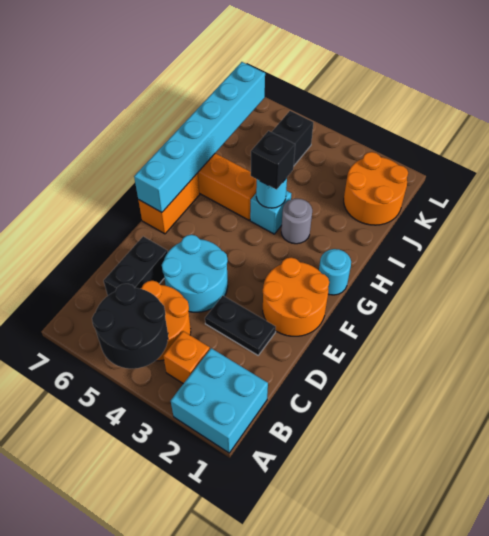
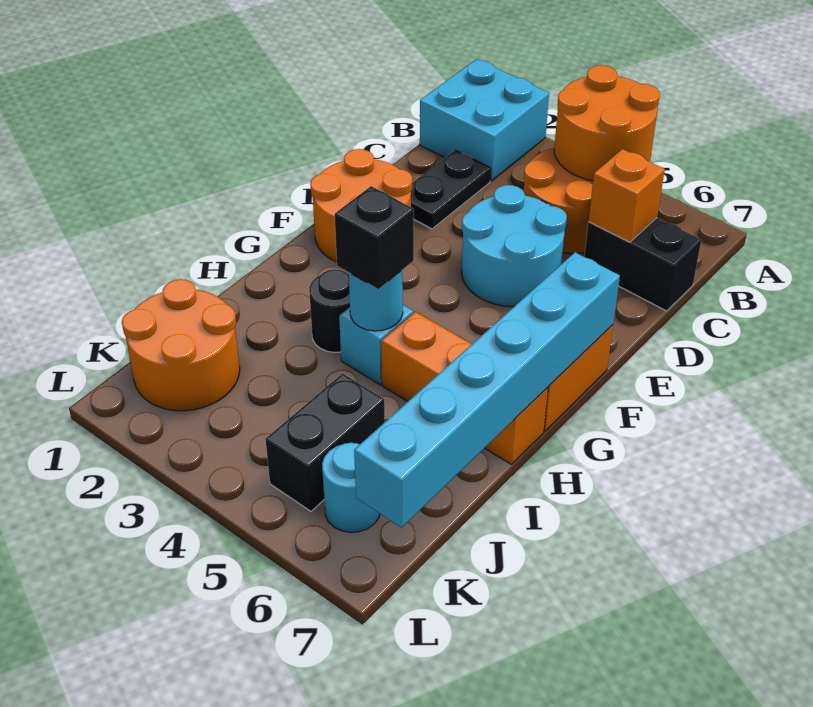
black round brick A4:B5 level 2 -> orange round brick A4:B5 level 2
orange brick B3 level 1 -> orange brick C6 level 2
black brick C6:D6 level 1 -> black brick C6:C7 level 1
black plate D2:D3 level 1 -> black plate C2:D2 level 1
cyan round brick G1 level 1 -> cyan round brick K6 level 1
grey round brick H3 level 1 -> black round brick H3 level 1

